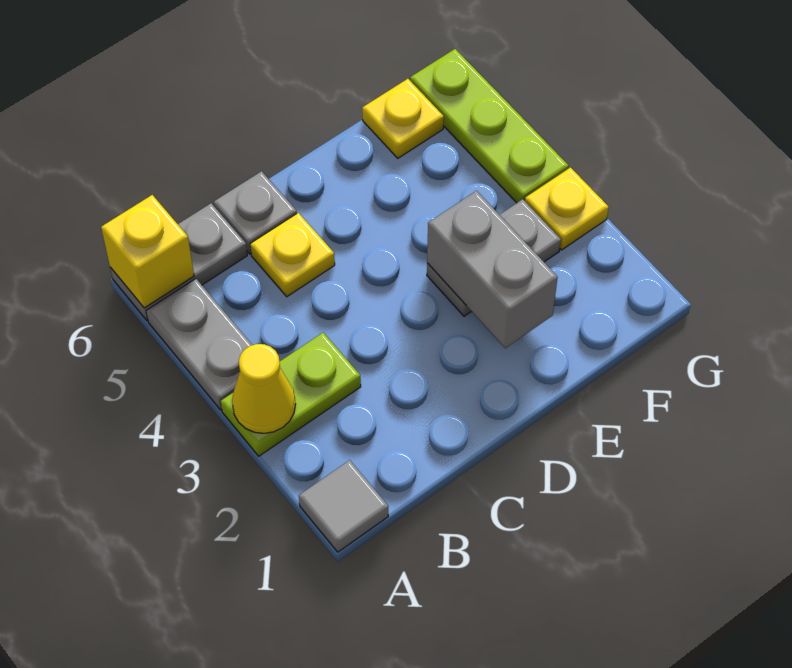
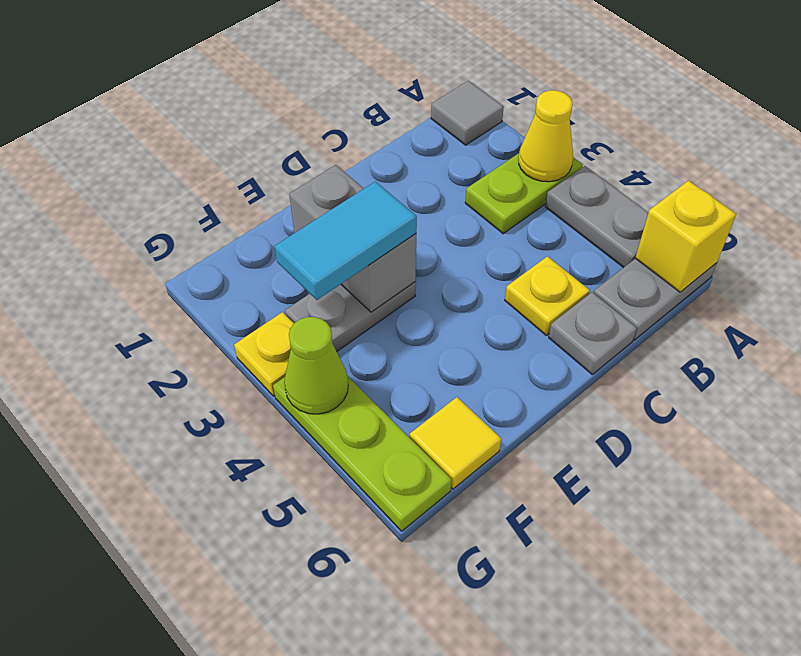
none -> cyan tile E3:F3 level 3
yellow plate F6 level 1 -> yellow tile F6 level 1
none -> lime cone G4 level 2

